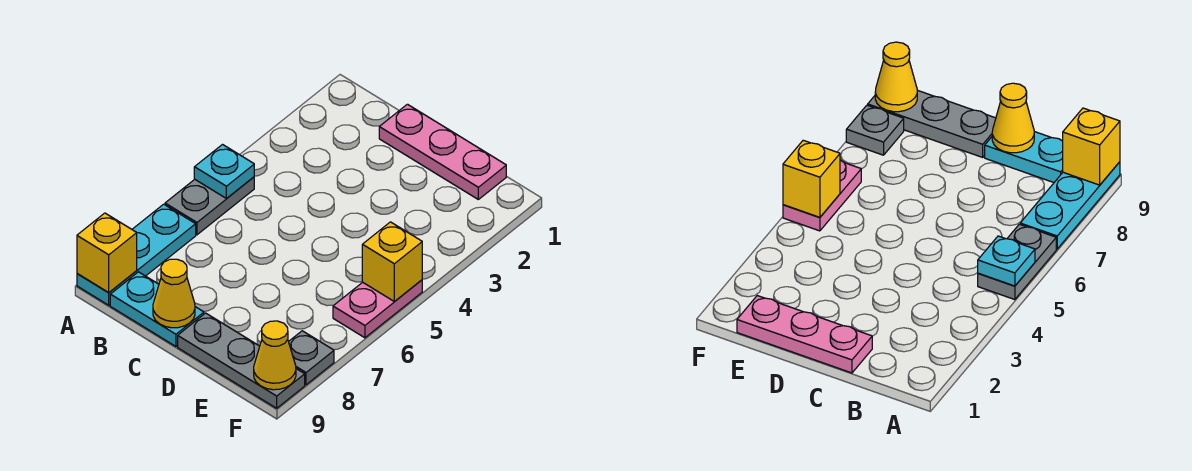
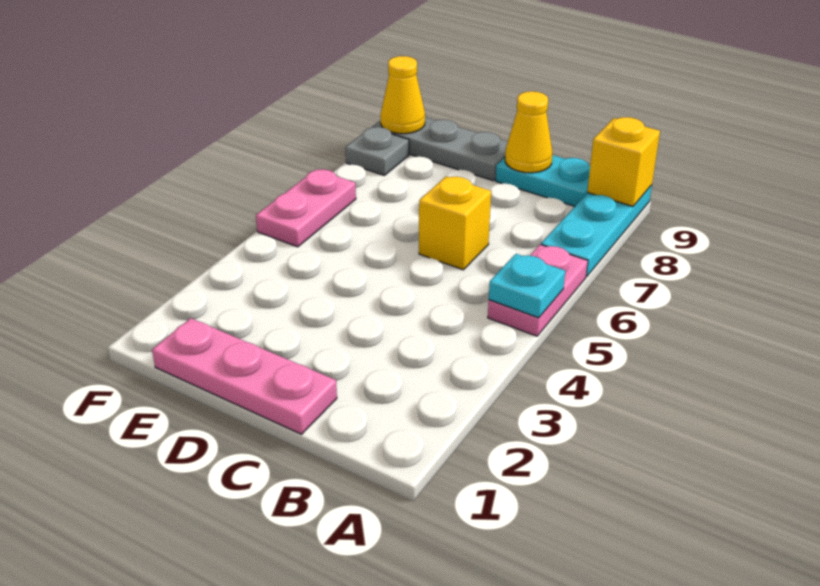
grey plate A5:A6 level 1 -> pink plate A5:A6 level 1
yellow brick F5 level 2 -> yellow brick C6 level 1

